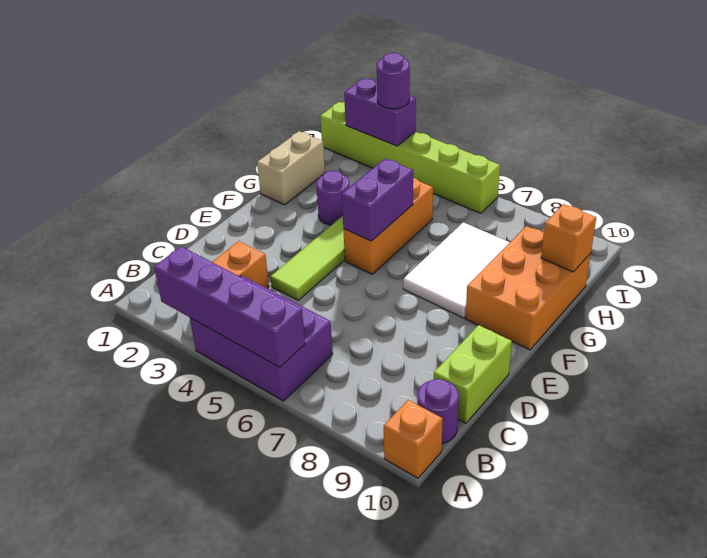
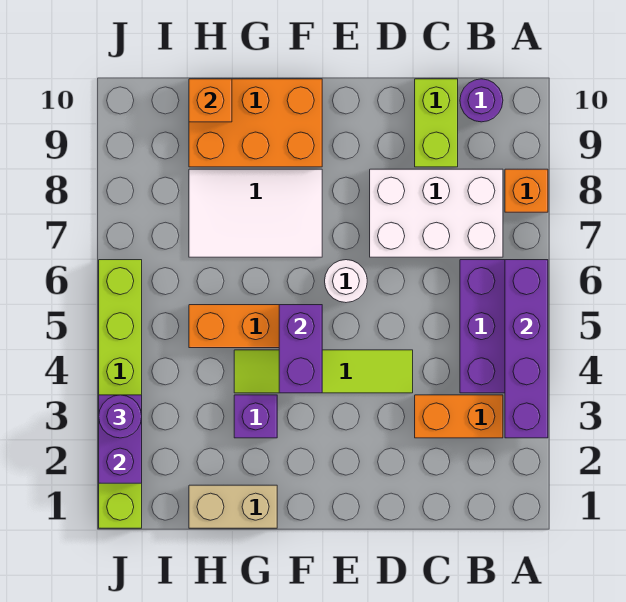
orange brick A10 level 1 -> orange brick A8 level 1
none -> white brick B7:D8 level 1
lime brick C10:D10 level 1 -> lime brick C9:C10 level 1
none -> white round brick E6 level 1
purple brick F5:G5 level 2 -> purple brick F4:F5 level 2
purple round brick G3 level 1 -> purple brick G3 level 1

